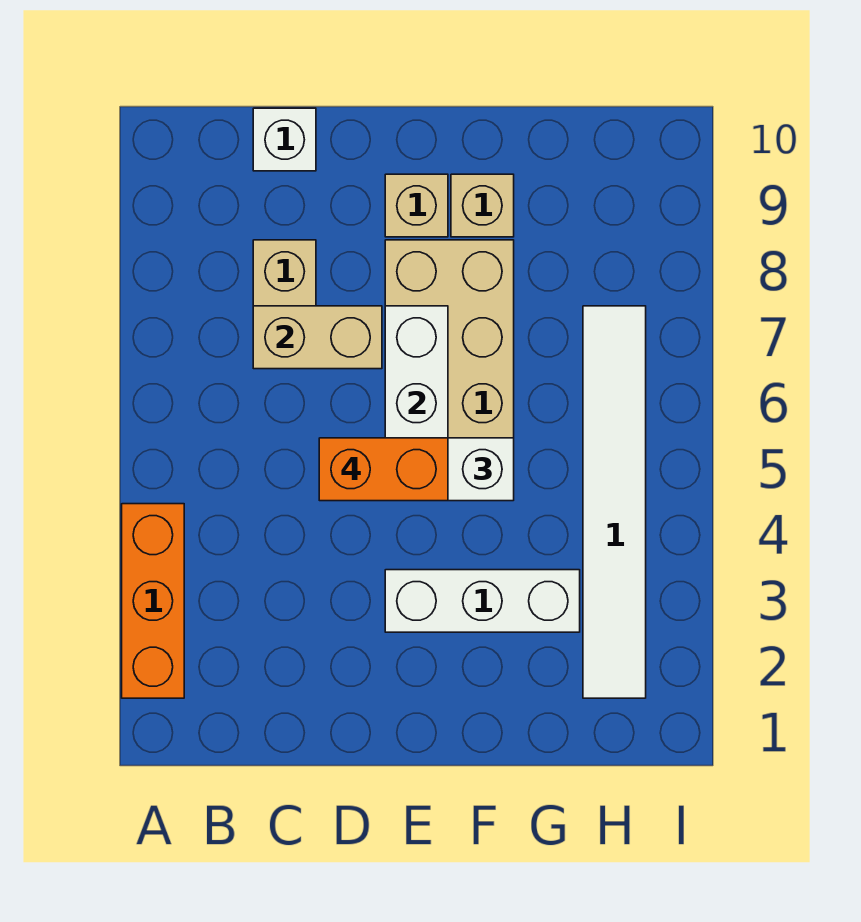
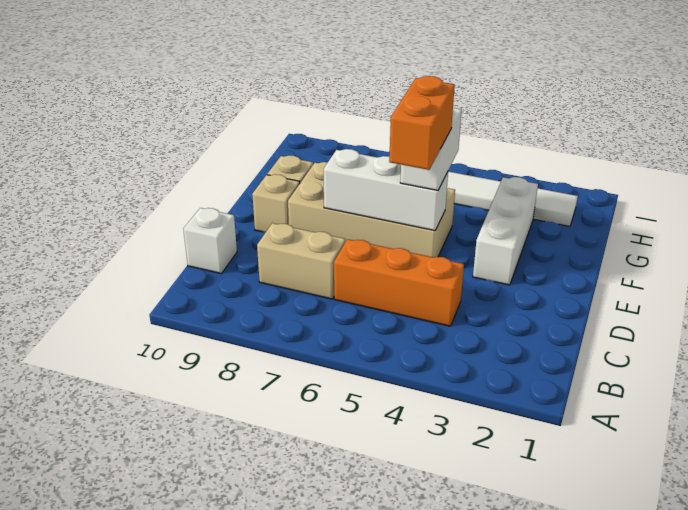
orange brick A2:A4 level 1 -> orange brick C4:C6 level 1
tan brick C7:D7 level 2 -> none

